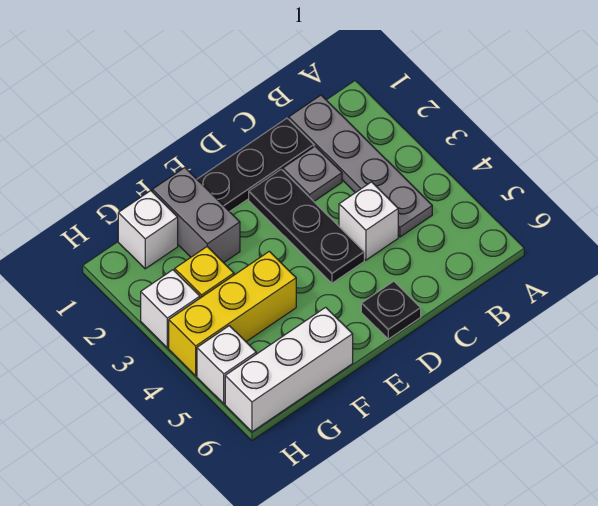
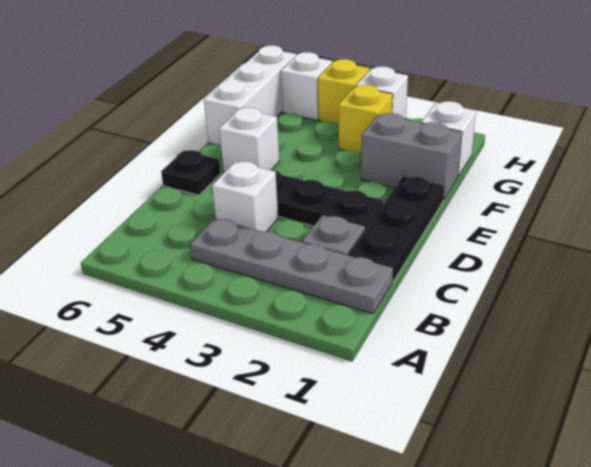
none -> white brick E5 level 1
yellow brick F4:H4 level 1 -> yellow brick H4 level 1

